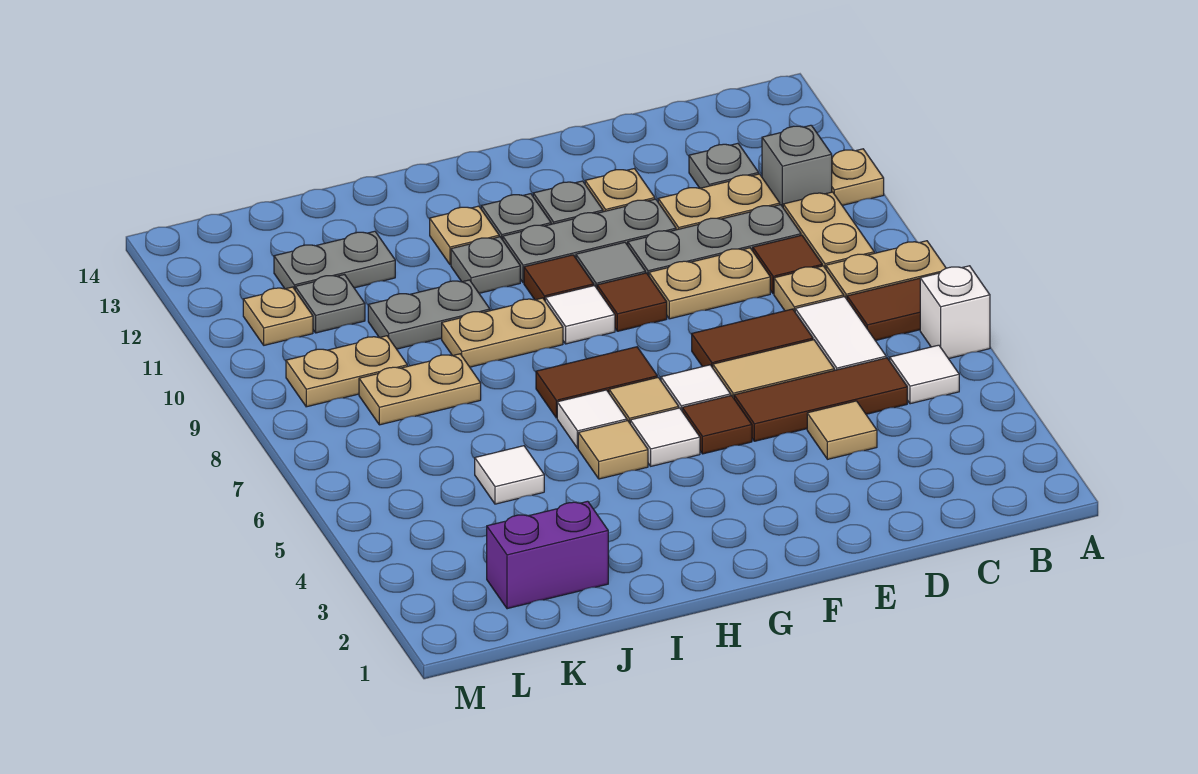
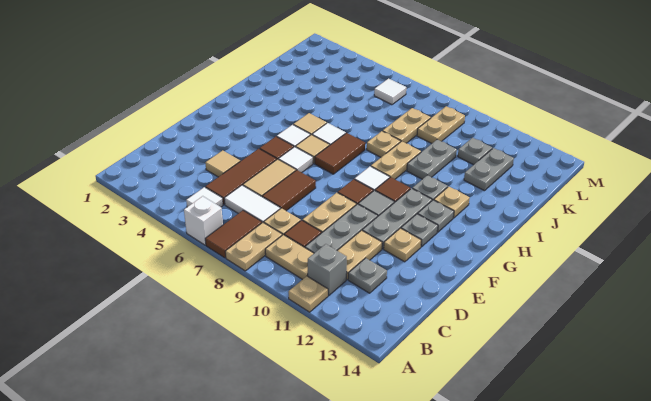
purple brick J2:K2 level 1 -> none
white tile J5 level 1 -> white tile L6 level 1
tan plate L11 level 1 -> tan plate I8 level 1

